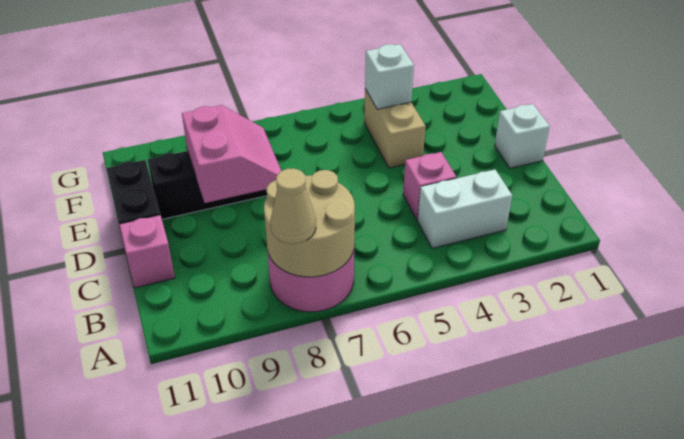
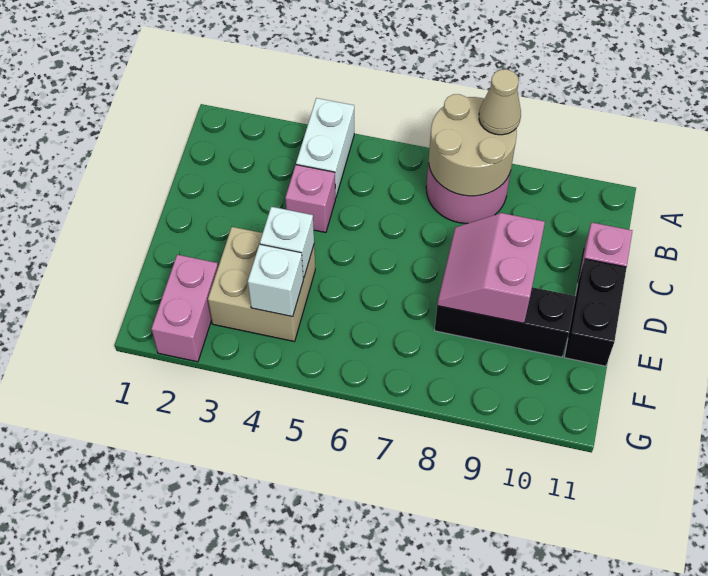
white brick B3:B4 level 1 -> white brick A4:B4 level 1
white brick D1 level 1 -> white brick E4 level 2
tan brick E4:F4 level 1 -> tan brick E3:F4 level 1
none -> pink brick F2:G2 level 1

